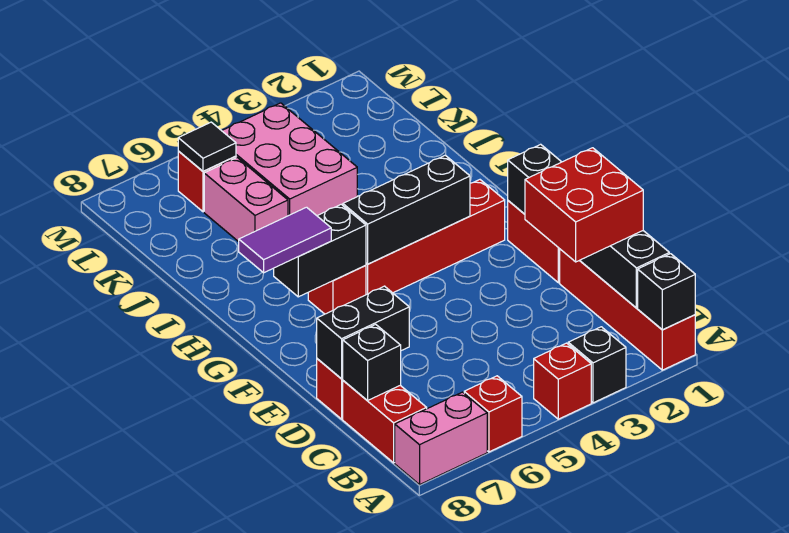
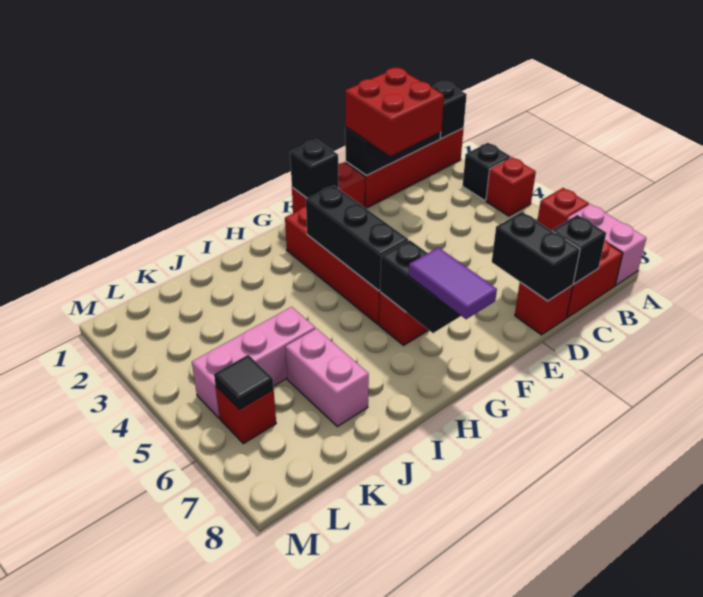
pink brick J4:L5 level 1 -> pink brick J5:L5 level 1
pink brick J6:K6 level 1 -> pink brick J6:J7 level 1

